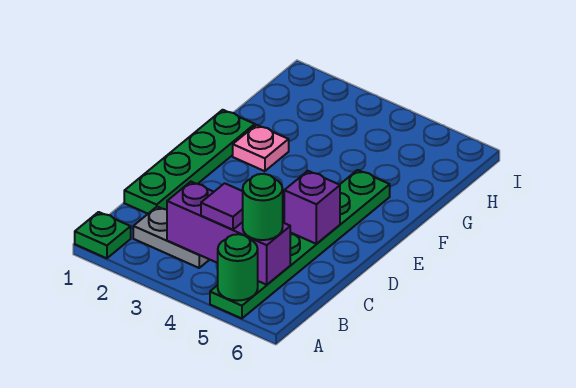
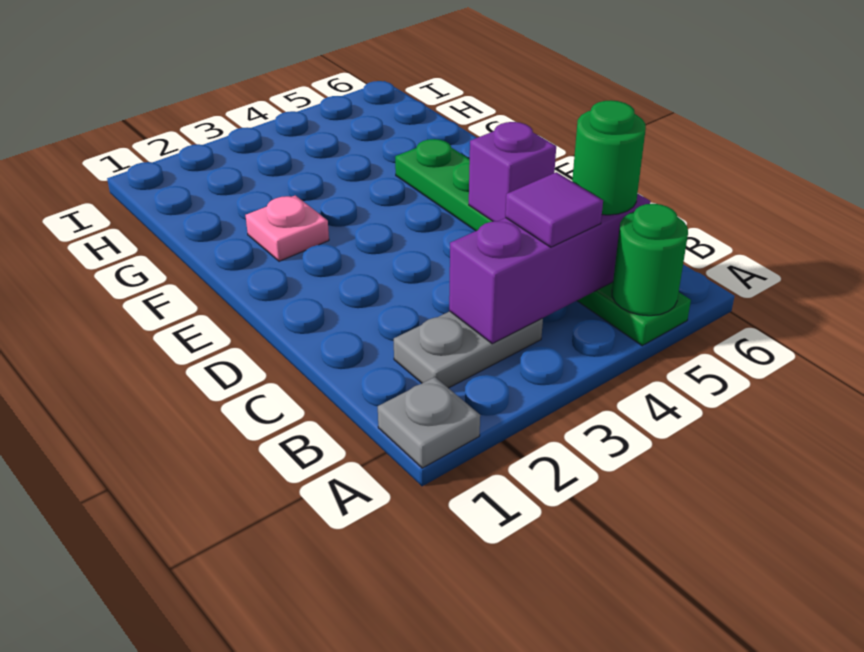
green plate A1 level 1 -> grey plate A1 level 1
green plate C1:F1 level 1 -> none

